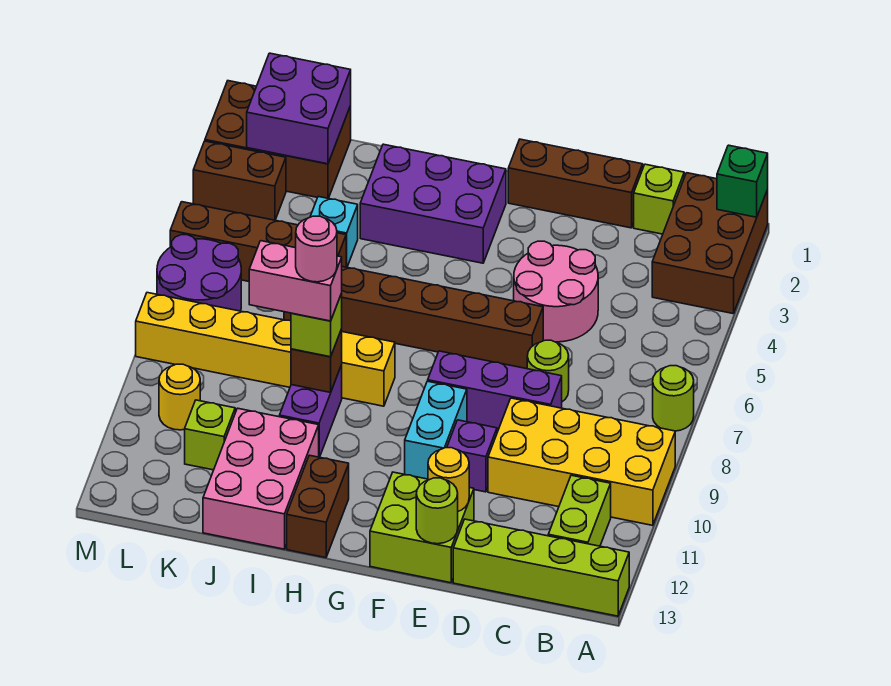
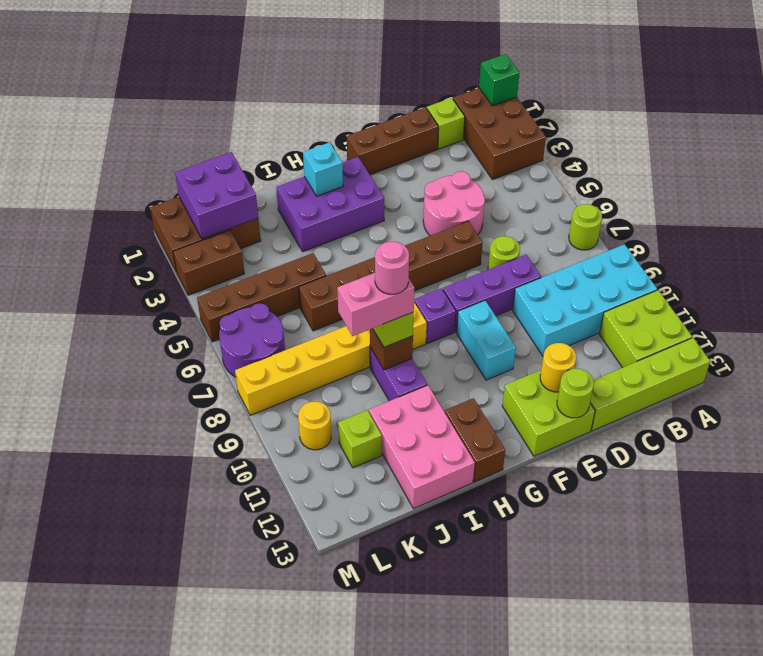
yellow brick A9:D10 level 1 -> cyan brick A9:D10 level 1
lime brick B11:B12 level 1 -> lime brick A11:B12 level 1
purple brick E10 level 1 -> purple brick G8 level 1
cyan brick J4 level 1 -> cyan brick H2 level 2

